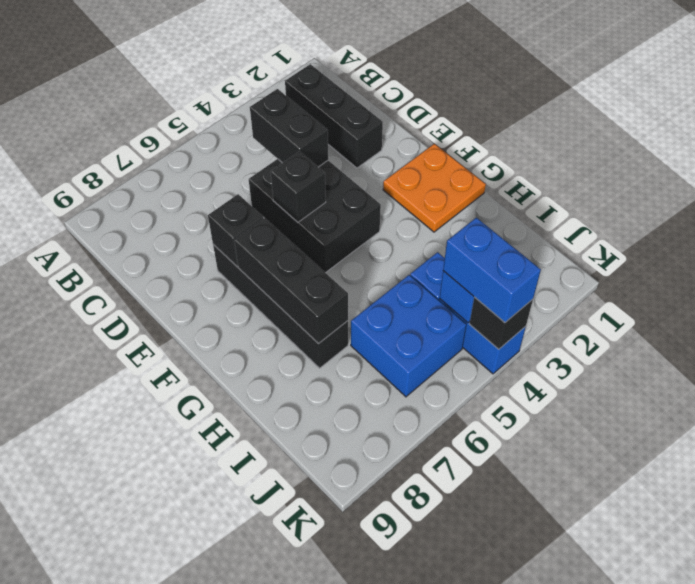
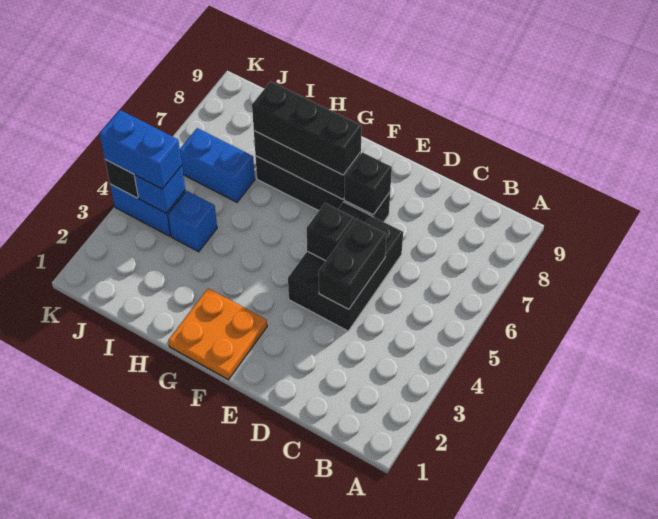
black brick B2:D2 level 1 -> black brick F7:H7 level 3
black brick C4:D4 level 2 -> black brick D4:D5 level 2
black brick D4:F5 level 1 -> black brick D4:E6 level 1
blue brick I5:J6 level 1 -> blue brick I6:J6 level 1

